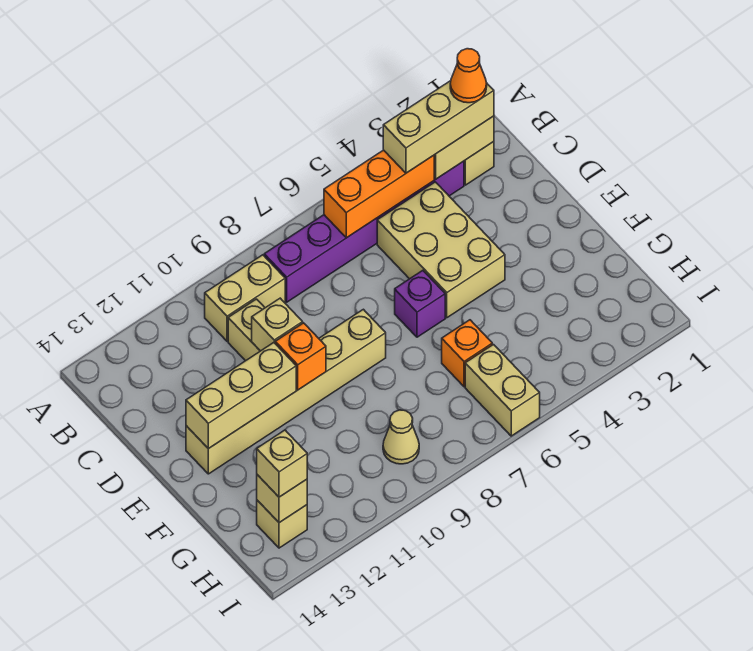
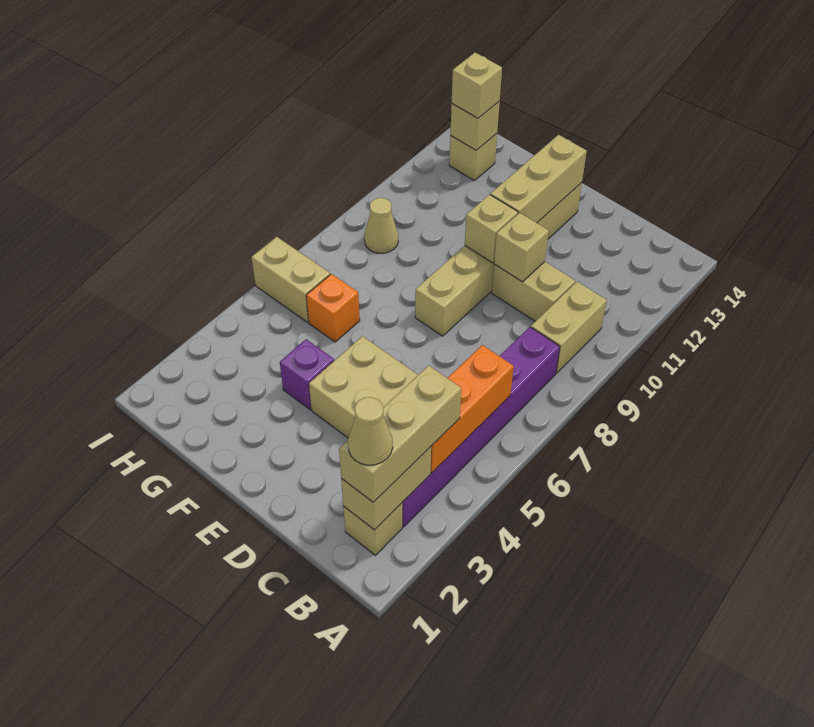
orange cone B2 level 4 -> tan cone B2 level 4
purple brick E6 level 1 -> purple brick F4 level 1
orange brick E10 level 2 -> tan brick E10 level 2

